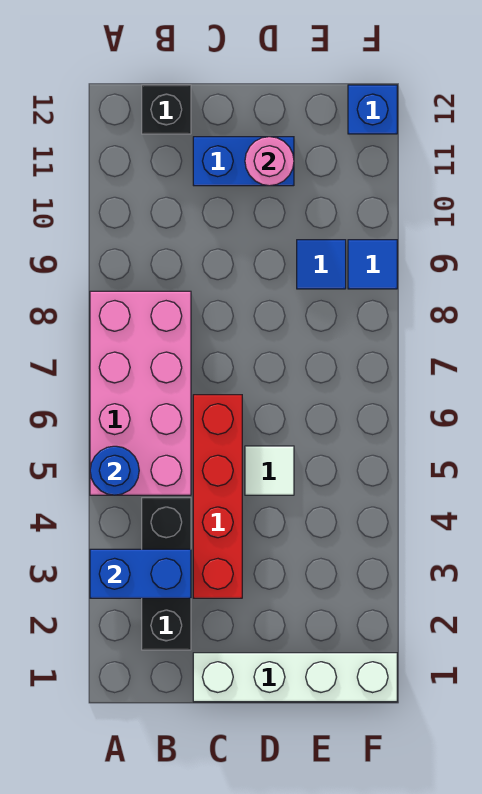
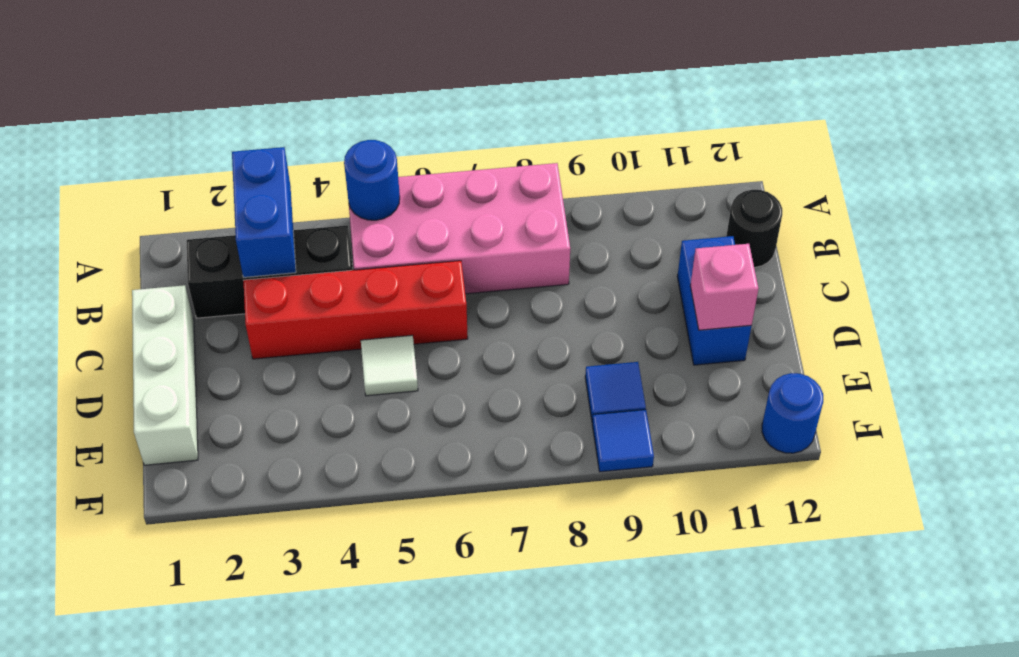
black brick B12 level 1 -> black round brick B12 level 1
white brick C1:F1 level 1 -> white brick C1:E1 level 1
pink round brick D11 level 2 -> pink brick D11 level 2
blue brick F12 level 1 -> blue round brick F12 level 1

